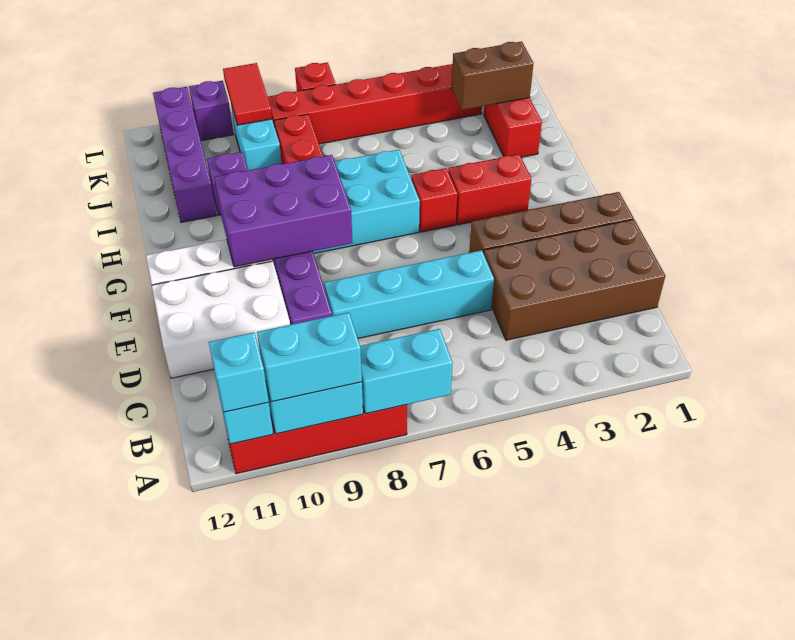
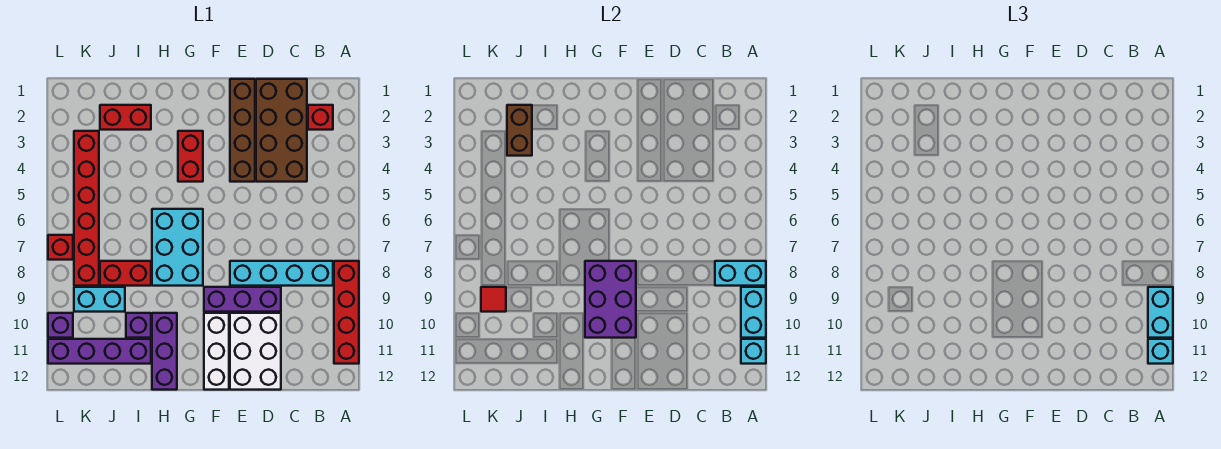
cyan brick A7:A8 level 2 -> cyan brick A8:B8 level 2
cyan brick D5:D8 level 1 -> cyan brick B8:E8 level 1
red brick G5 level 1 -> red brick B2 level 1
none -> purple brick H10:H12 level 1
red tile K9:L9 level 2 -> red tile K9 level 2

